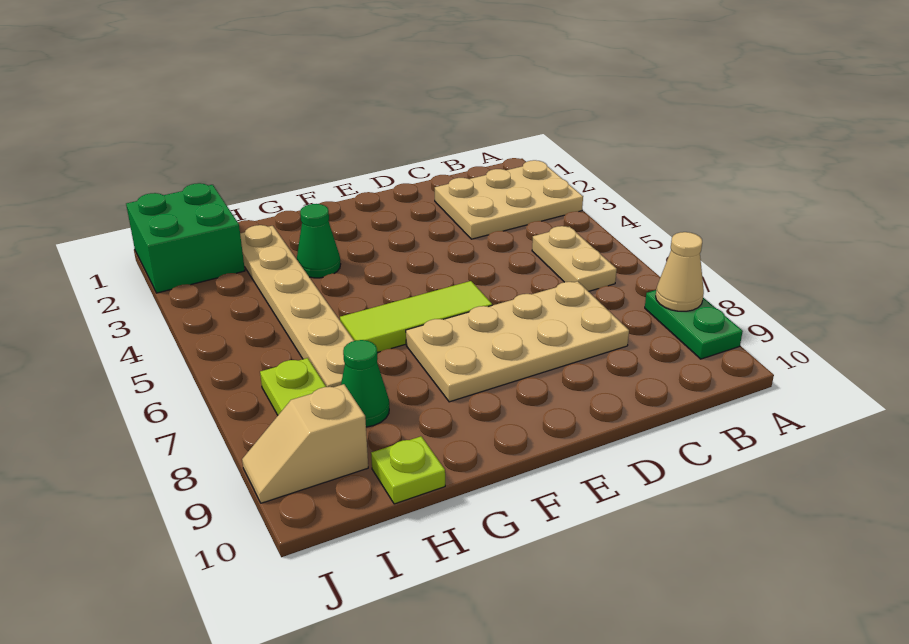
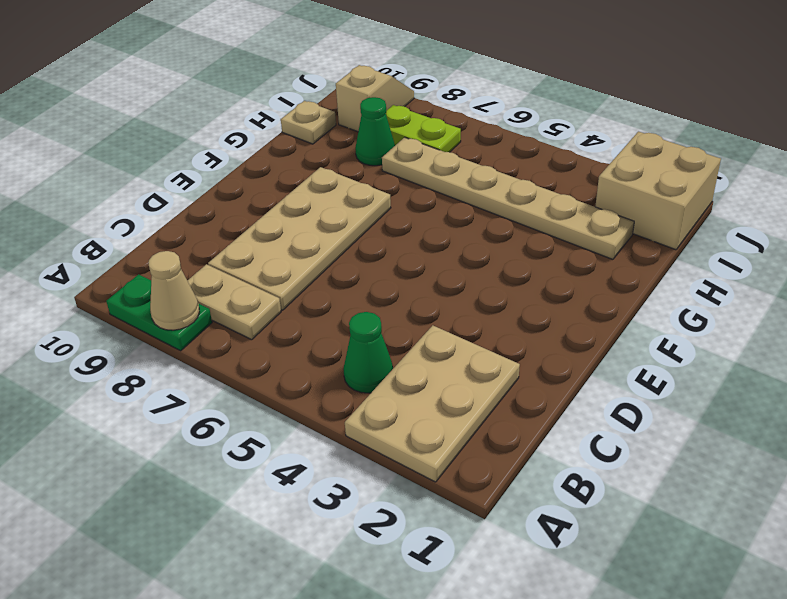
tan plate B5:B6 level 1 -> tan plate B7:B8 level 1
lime tile E6:G6 level 1 -> none
green cone G3 level 1 -> green cone B4 level 1
lime plate H10 level 1 -> tan plate H10 level 1
green brick I1:J2 level 1 -> tan brick I1:J2 level 1

